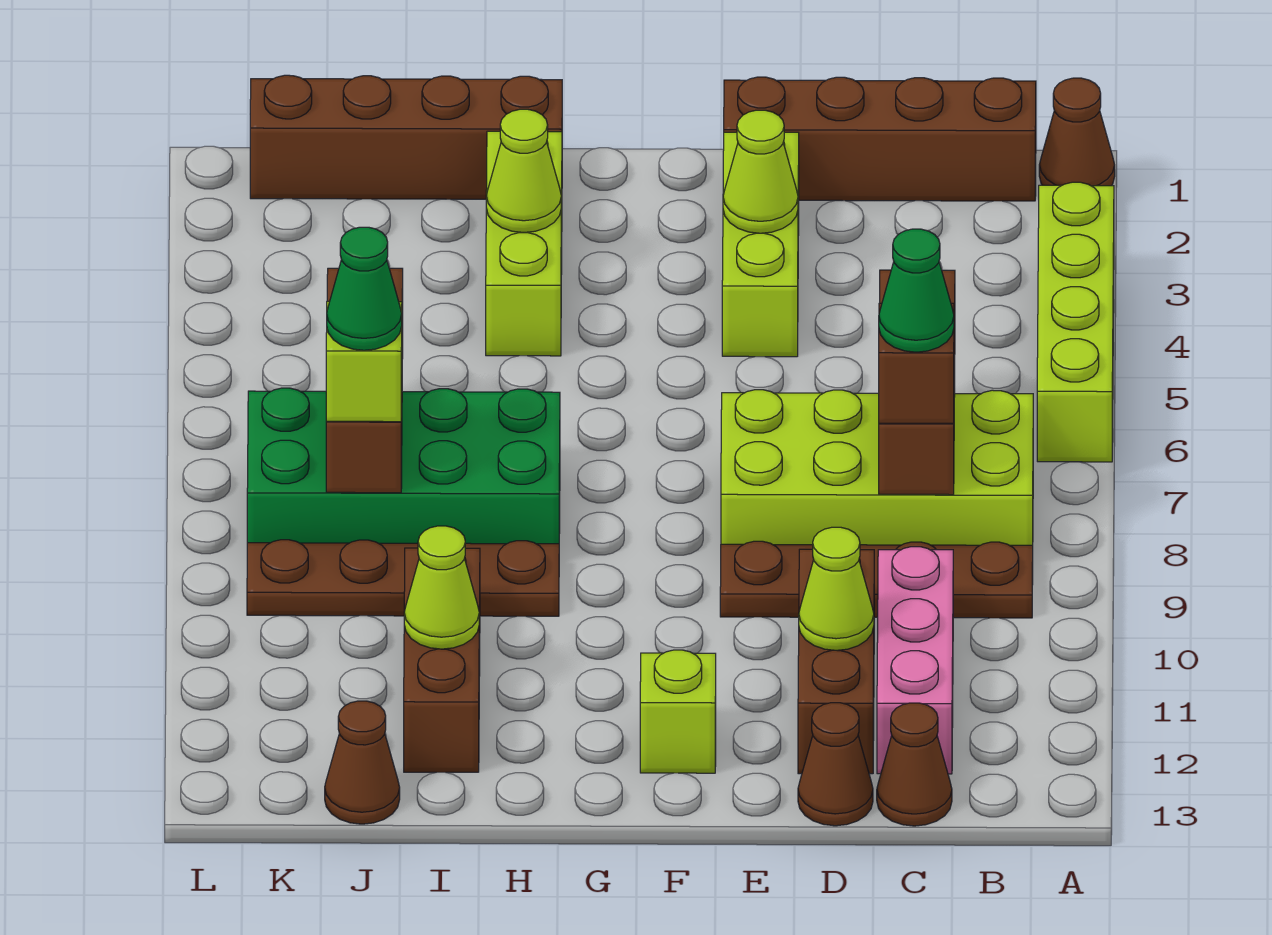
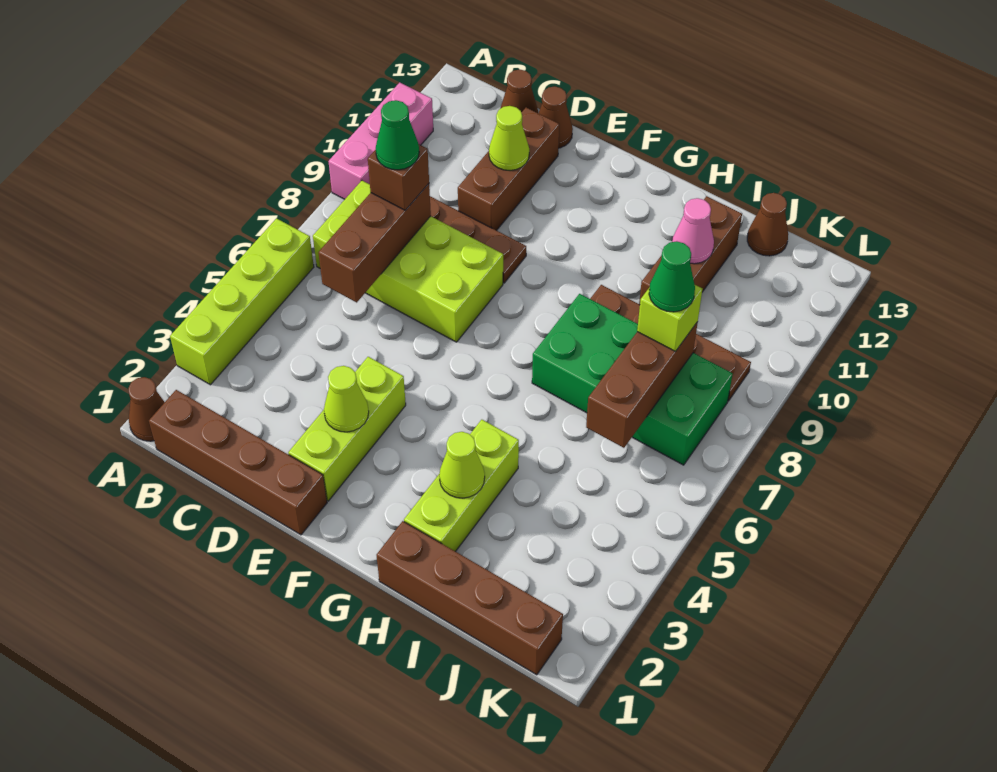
pink brick C10:C12 level 1 -> pink brick A9:A11 level 1
lime brick F12 level 1 -> none
lime cone I11 level 2 -> pink cone I11 level 2

